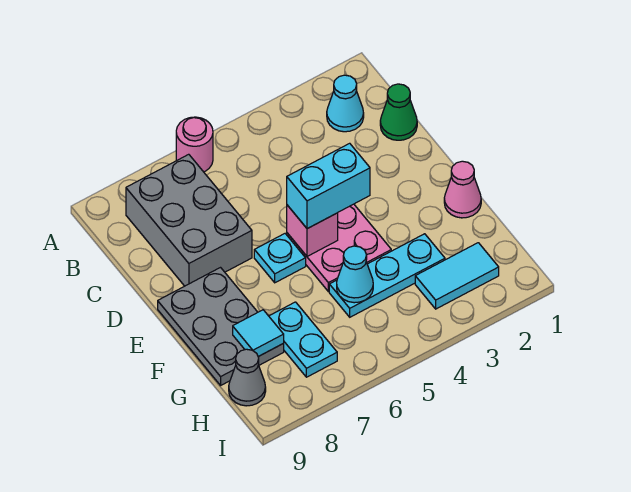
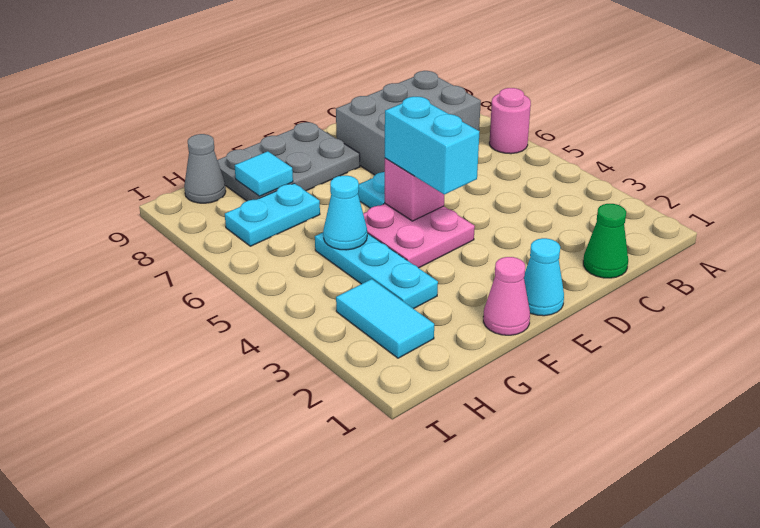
cyan cone B2 level 1 -> cyan cone E1 level 1

